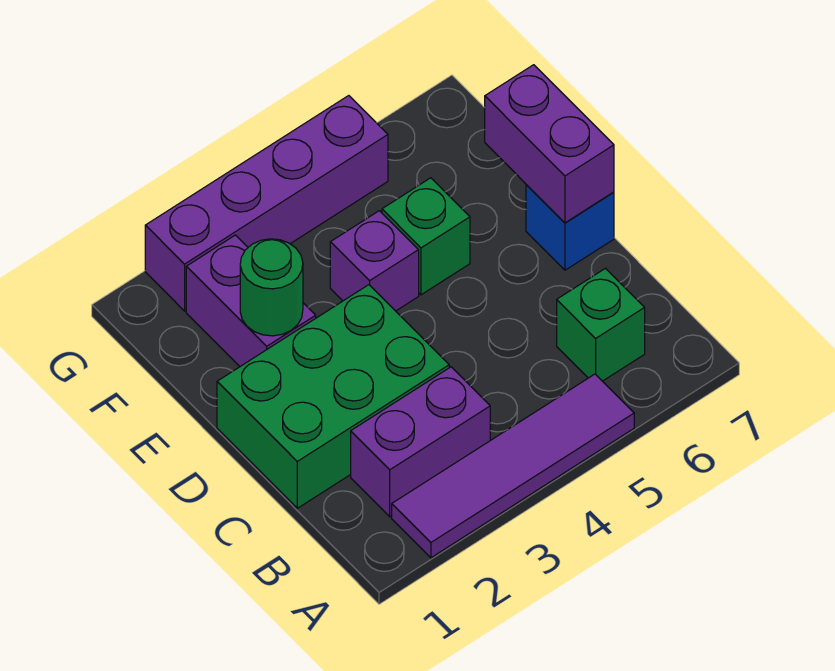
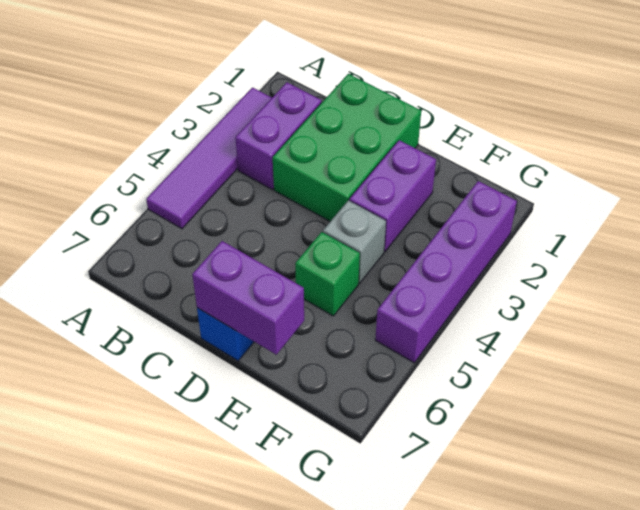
green brick B6 level 1 -> none
purple brick E2:F2 level 1 -> purple brick E2:E3 level 1
green round brick E2 level 2 -> none
purple brick E4 level 1 -> grey brick E4 level 1

